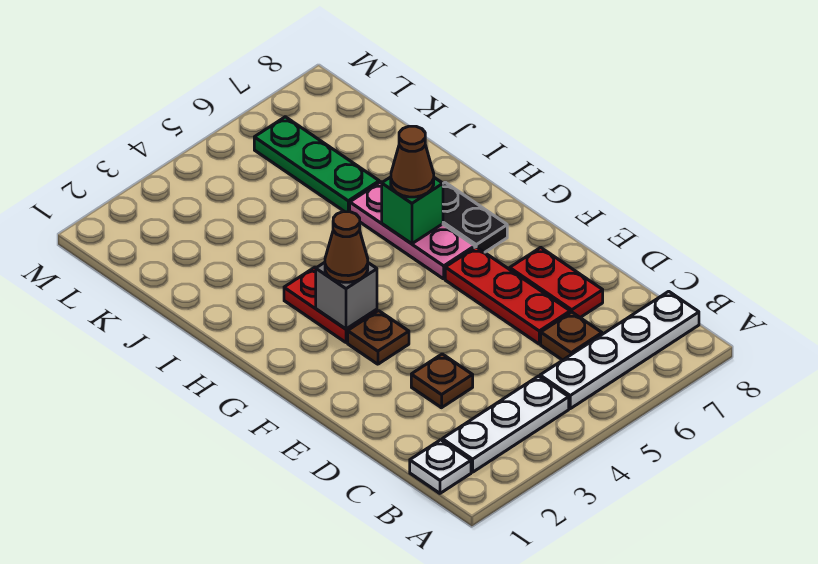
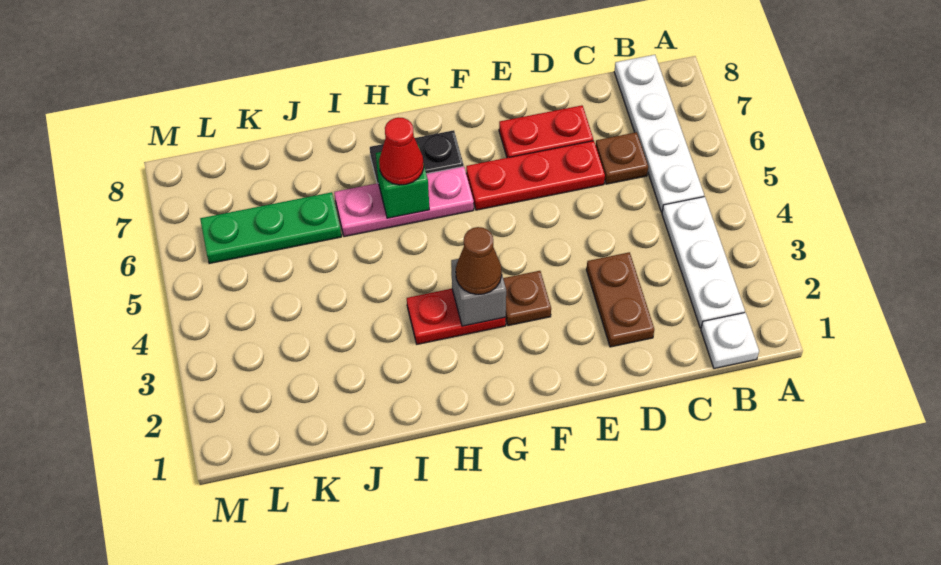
brown plate D3 level 1 -> brown plate D2:D3 level 1
brown cone H6 level 3 -> red cone H6 level 3

